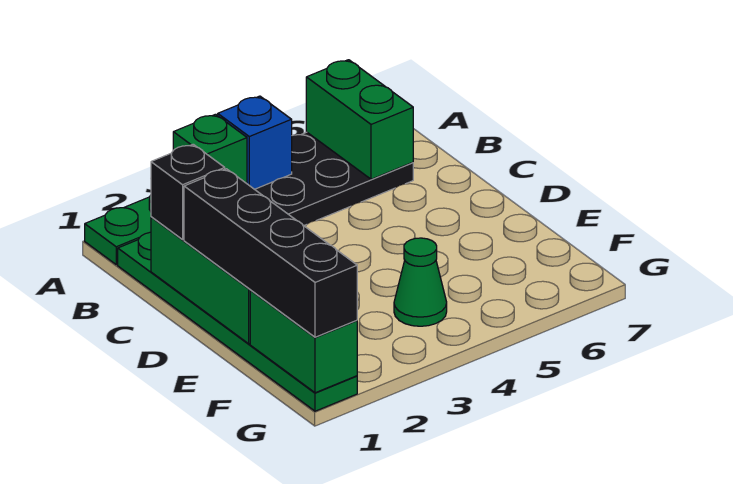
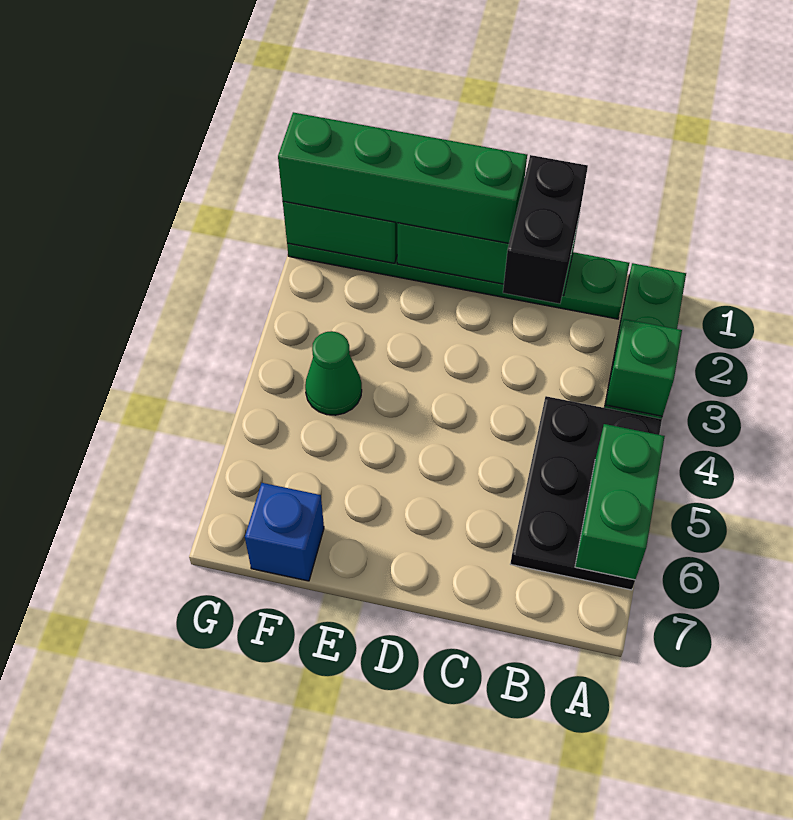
blue brick A4 level 2 -> blue brick F7 level 1
green brick A6:B6 level 2 -> green brick A5:A6 level 2
black brick C1 level 3 -> black brick C1:C2 level 3
black brick D1:G1 level 3 -> green brick D1:G1 level 3

